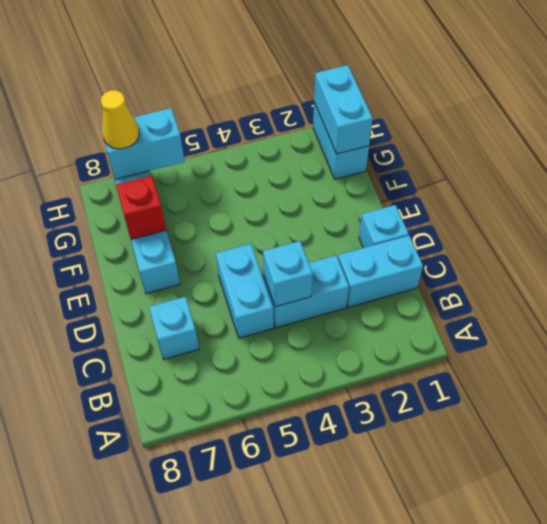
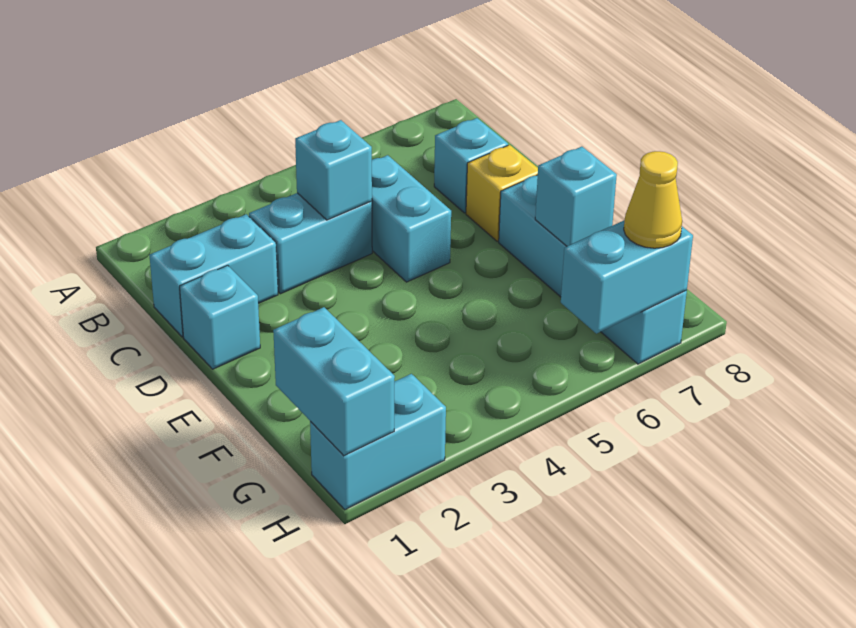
none -> yellow brick D7 level 1
red brick F7 level 2 -> cyan brick F7 level 2
cyan brick G1:H1 level 1 -> cyan brick H1:H2 level 1

